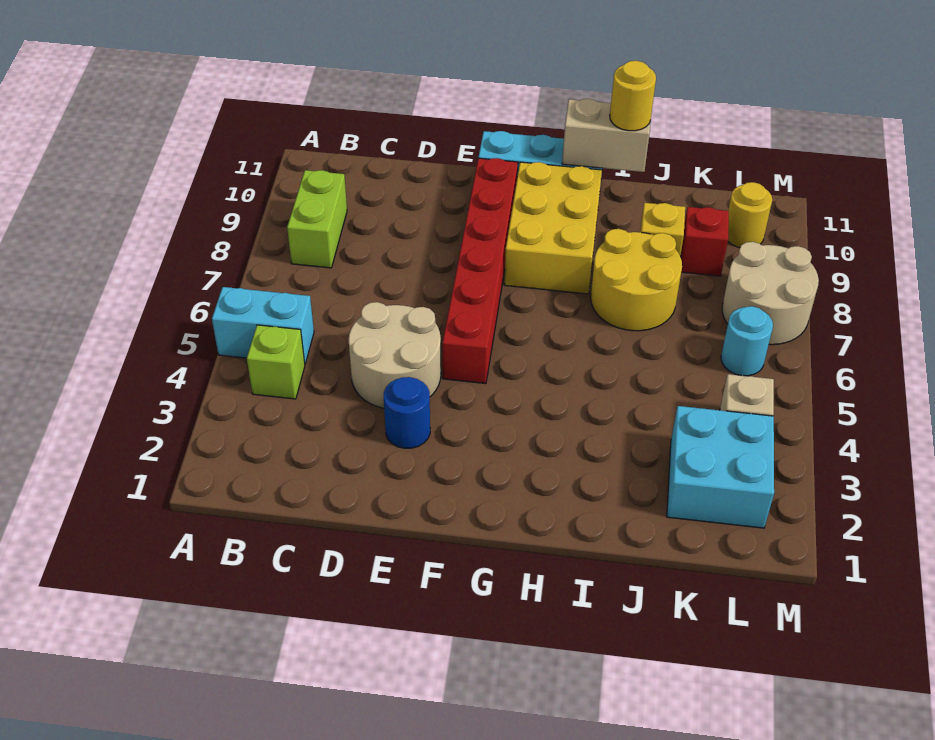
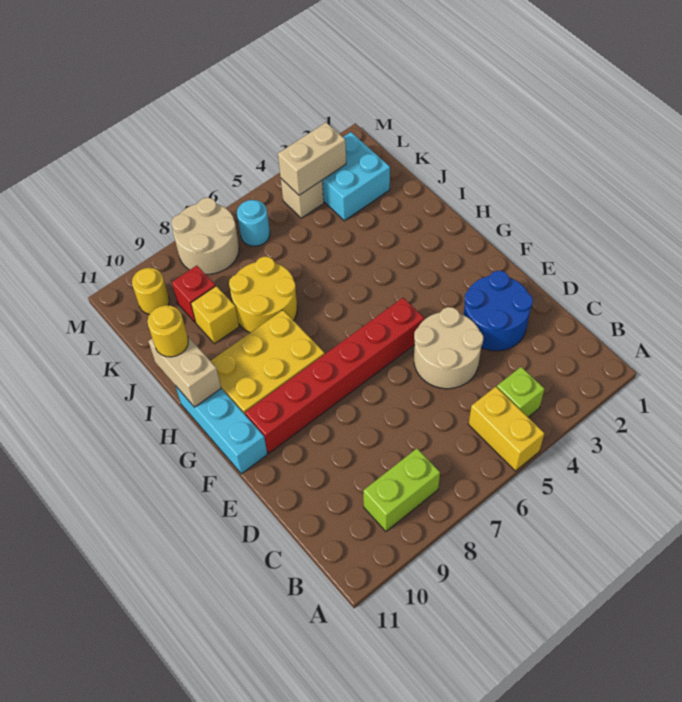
cyan brick A5:B5 level 1 -> yellow brick A5:B5 level 1
blue round brick E3 level 1 -> blue round brick D2:E3 level 1
none -> tan brick L3:L4 level 2

